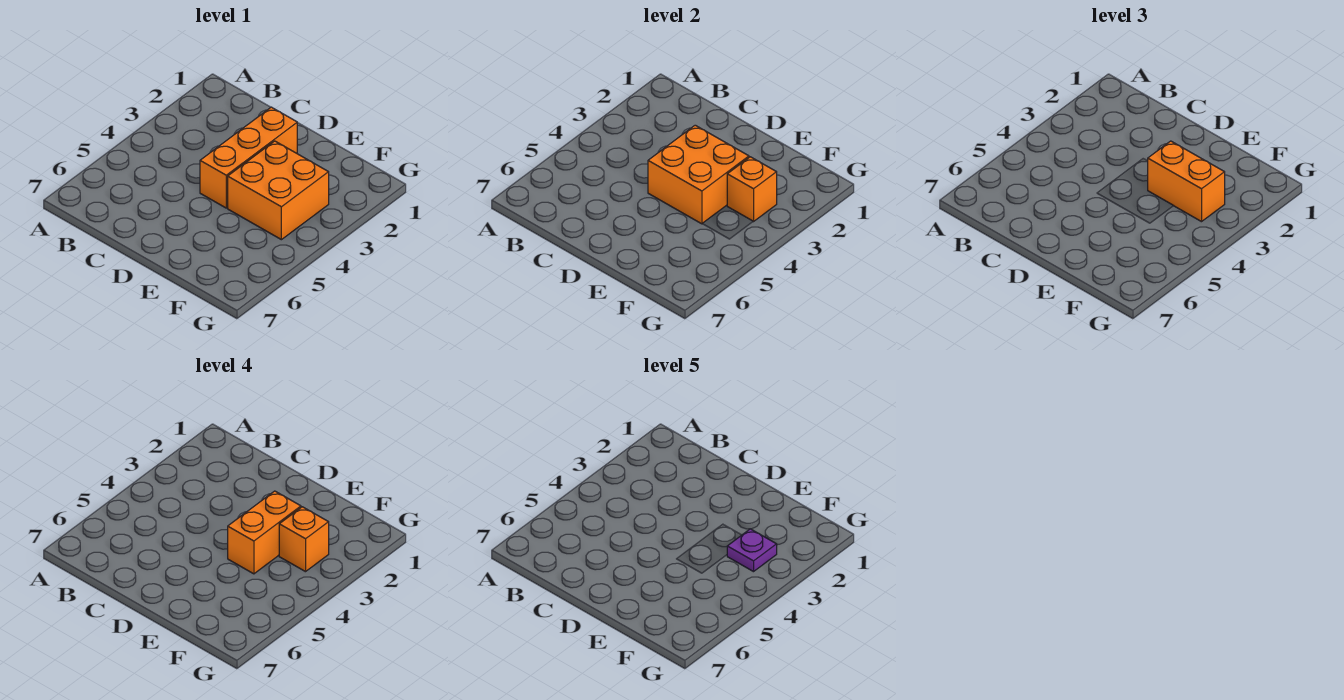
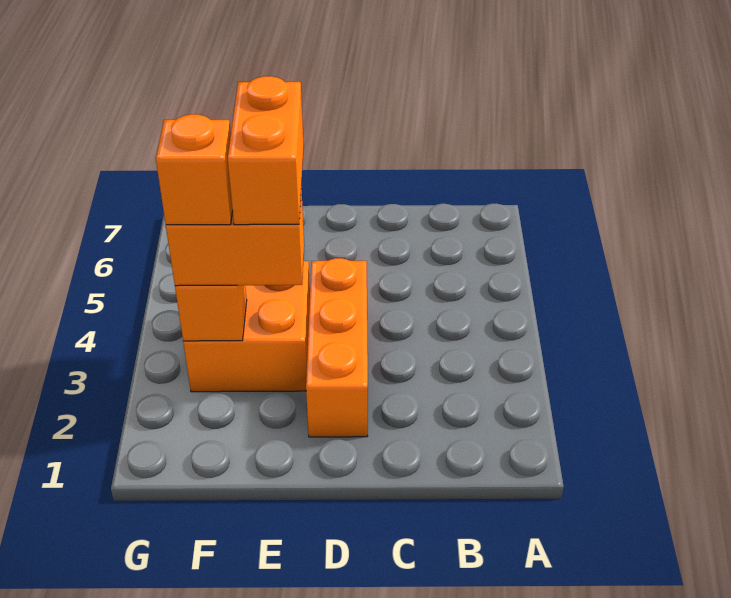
orange brick D3:E4 level 2 -> none
purple plate F3 level 5 -> none

